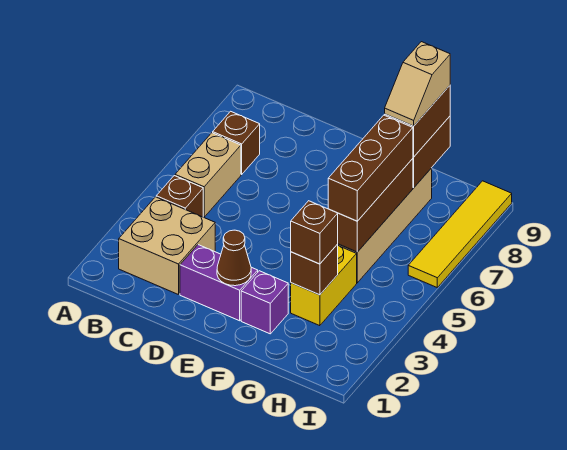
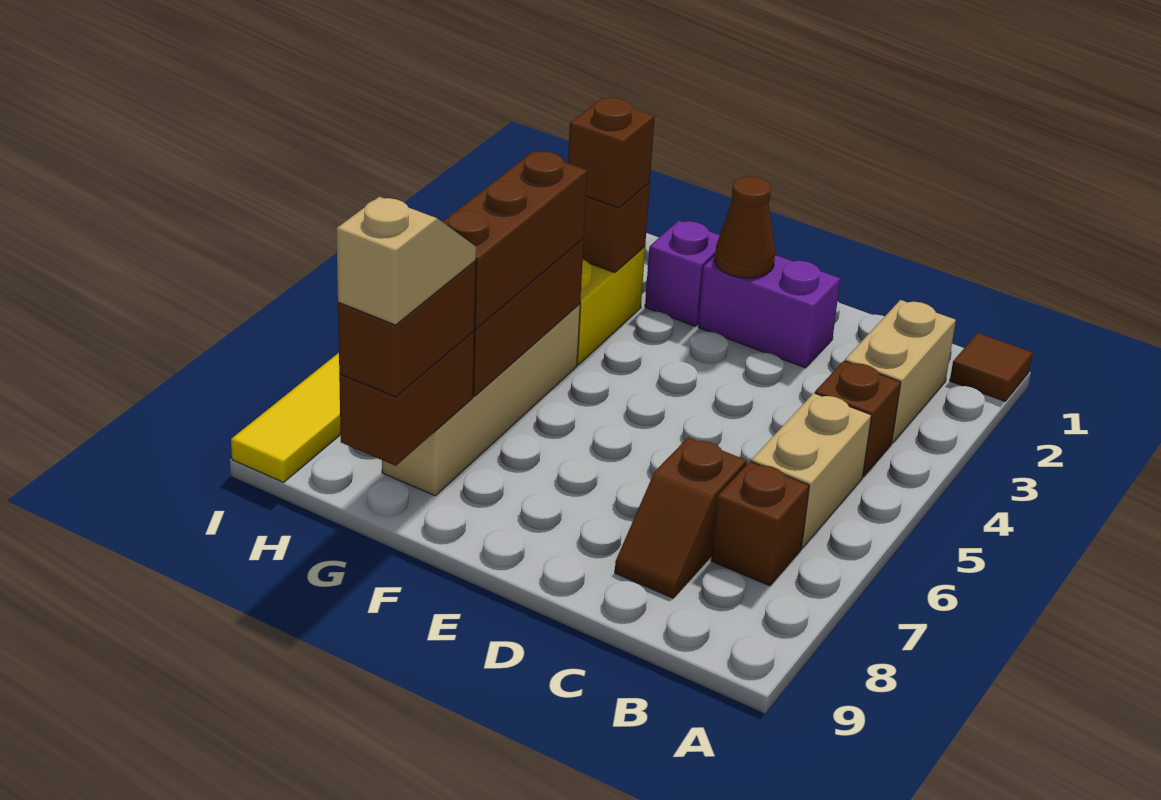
none -> brown tile A1 level 1
tan brick B2:C3 level 1 -> tan brick B2:B3 level 1
none -> brown slope C7:C8 level 1 top 7

